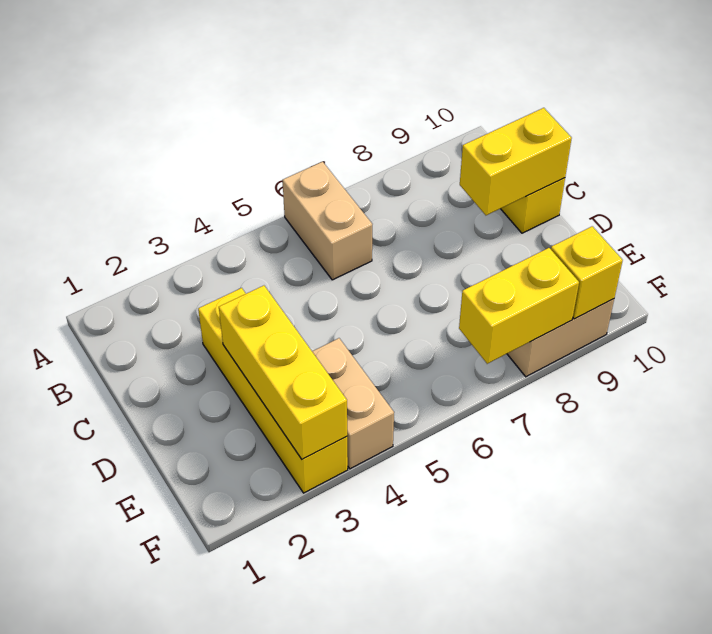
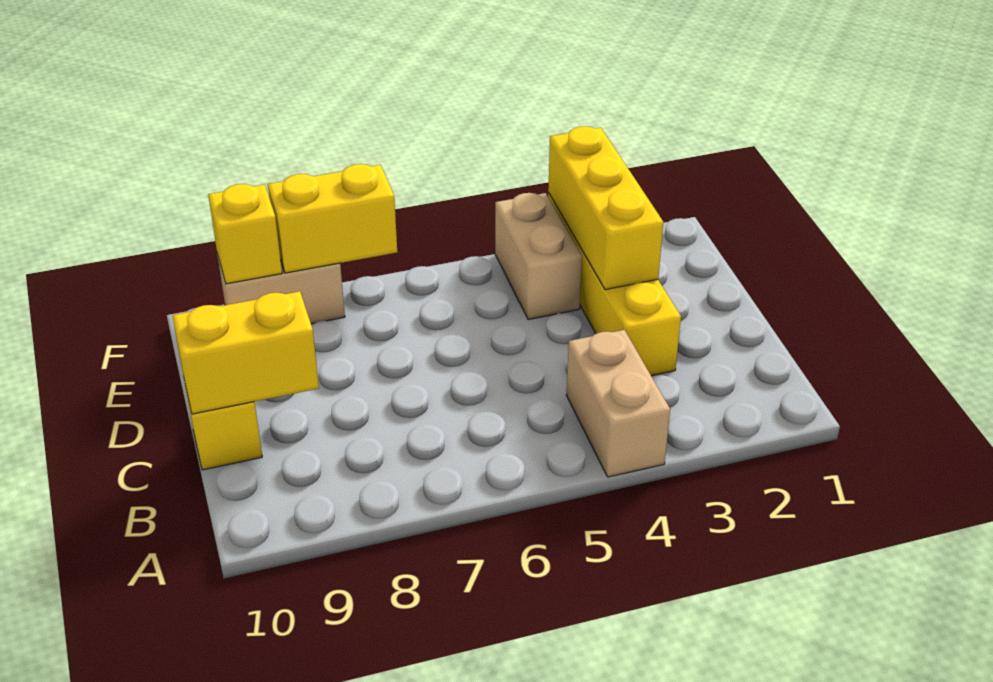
tan brick A6:B6 level 1 -> tan brick A4:B4 level 1

